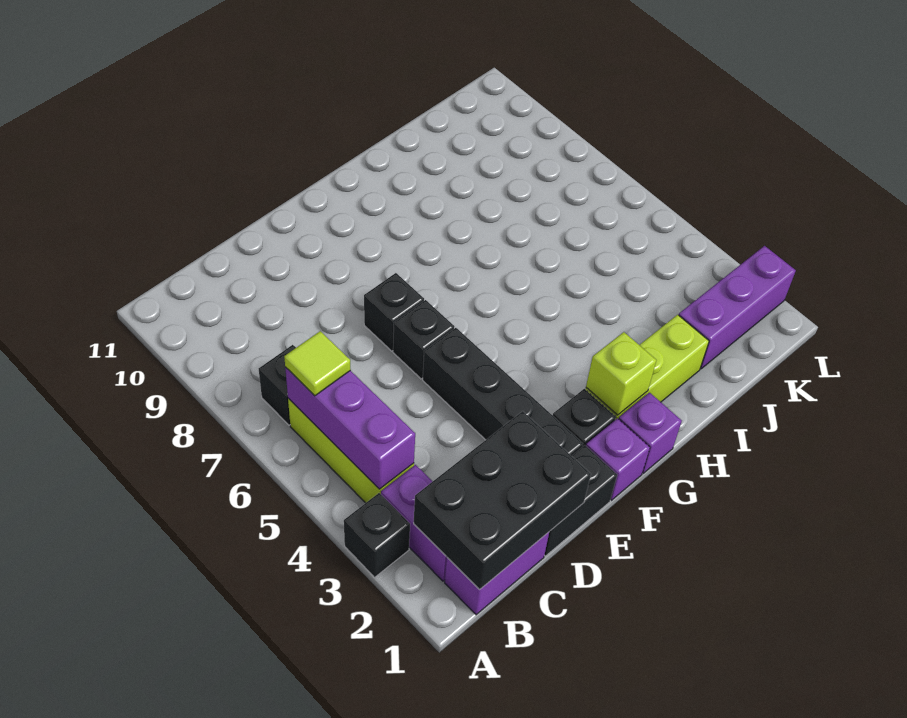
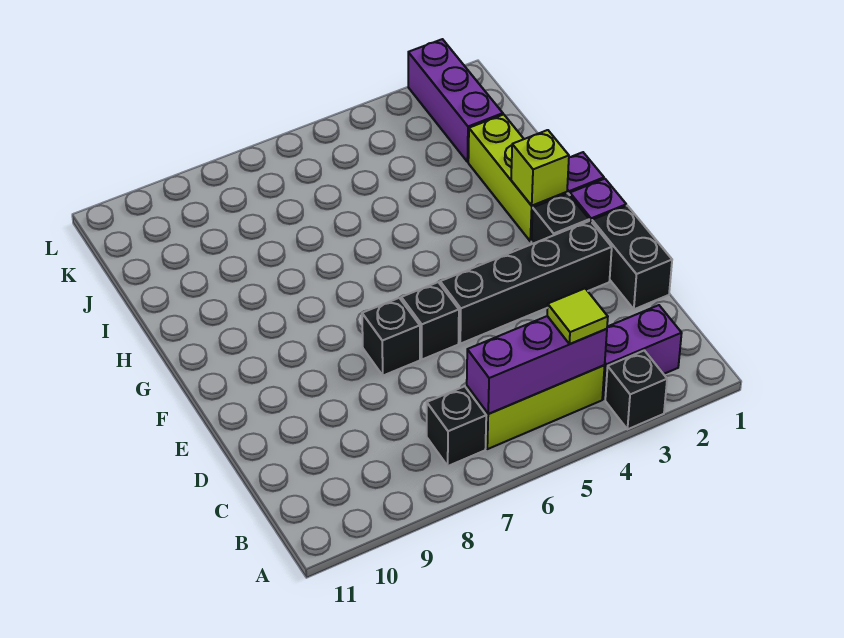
purple brick B1:C1 level 1 -> none
black brick B1:D2 level 2 -> none
lime tile B6 level 3 -> lime tile B4 level 3

